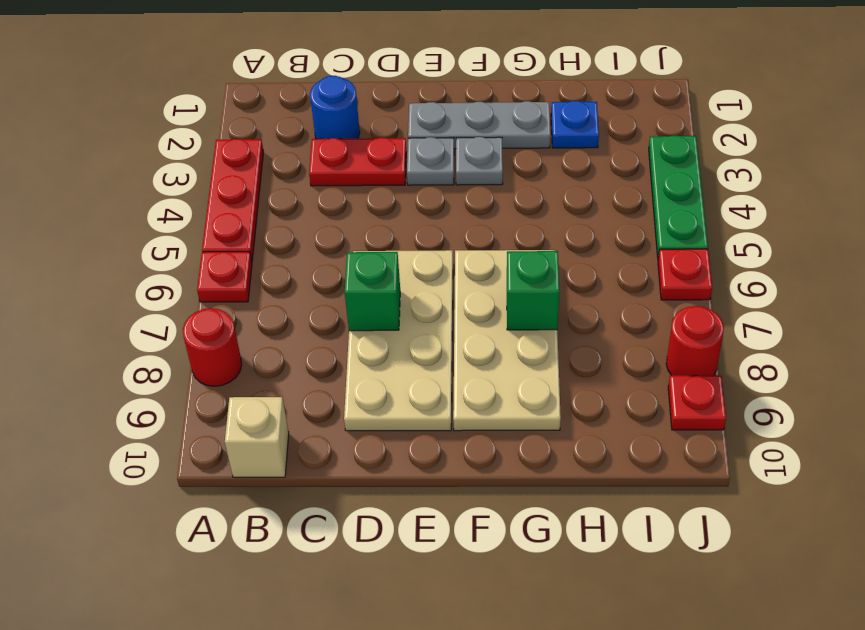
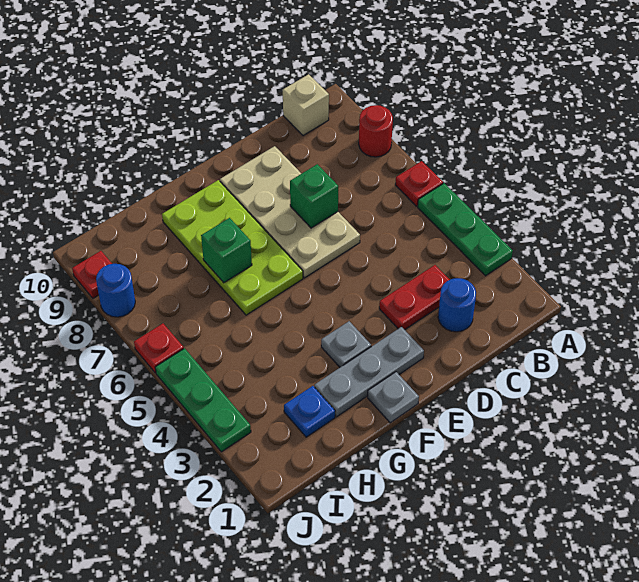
red plate A3:A5 level 1 -> green plate A3:A5 level 1
grey plate E3 level 1 -> grey plate F1 level 1
tan plate F6:G9 level 1 -> lime plate F6:G9 level 1
red round brick J8 level 1 -> blue round brick J8 level 1

